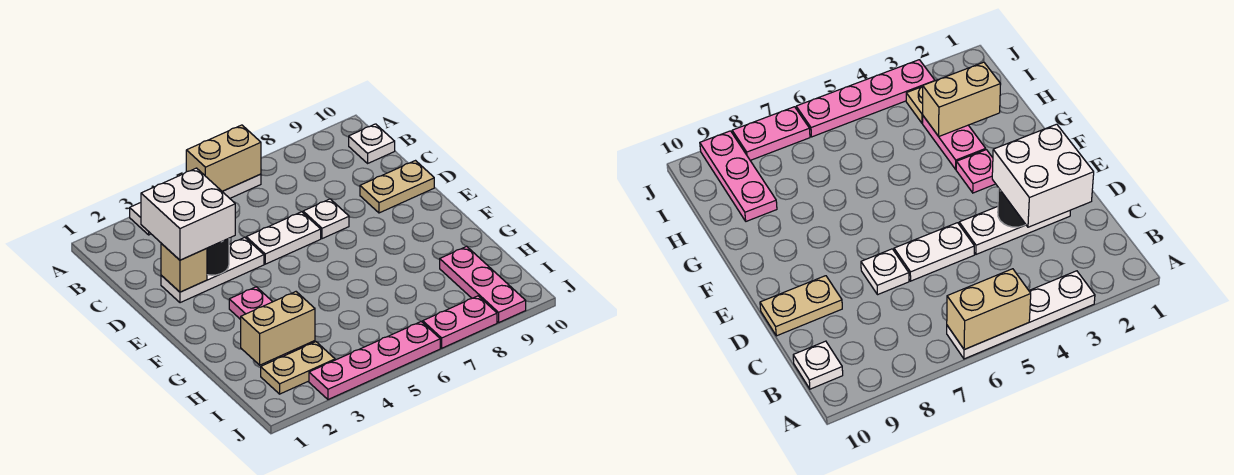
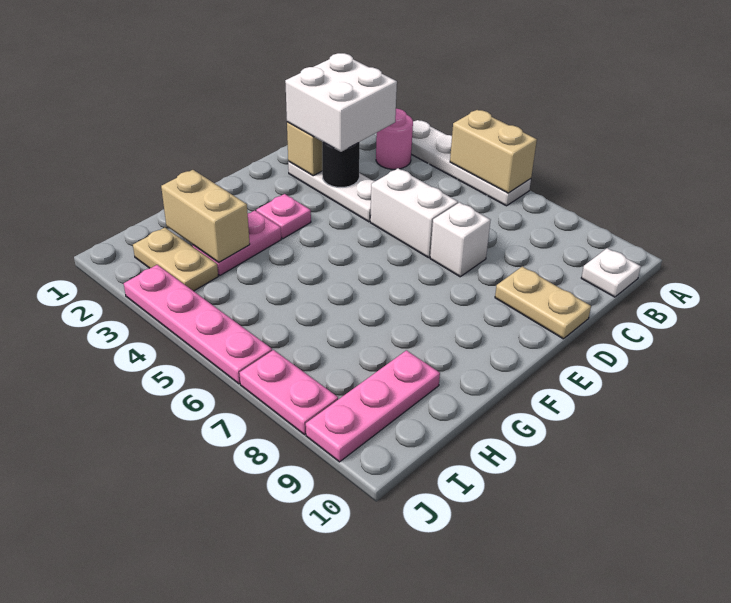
none -> pink round brick B3 level 1
white plate D5:D6 level 1 -> white brick D5:D6 level 1
white plate D7 level 1 -> white brick D7 level 1

